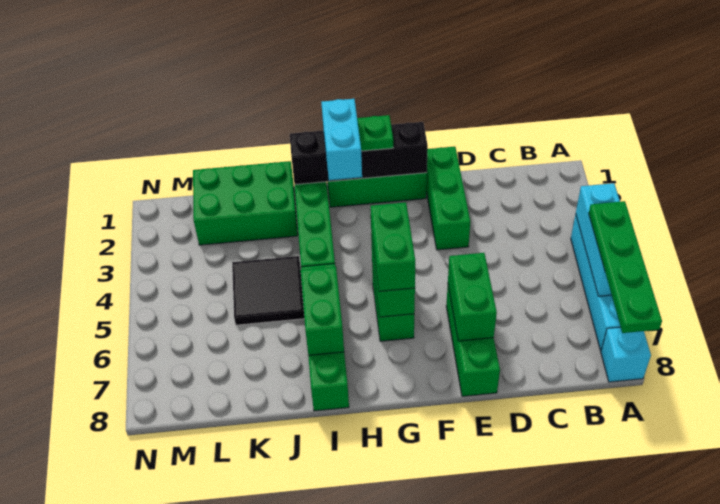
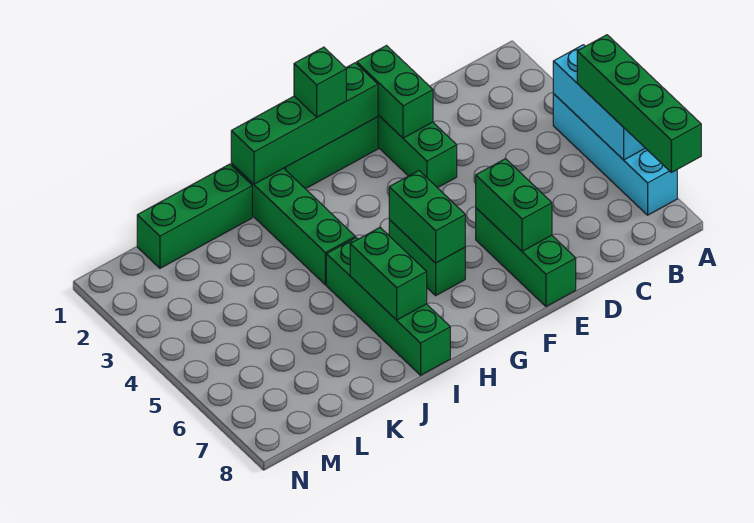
green plate A5:A8 level 3 -> green brick A5:A8 level 3
cyan brick A8 level 1 -> none
black brick F1:I1 level 2 -> green brick F1:I1 level 2
green plate G1 level 3 -> green brick G1 level 3
green brick G5:G6 level 3 -> green brick E1:E2 level 2
cyan brick H1:H2 level 3 -> none
green brick J1:L2 level 1 -> green brick J1:L1 level 1
black tile J4:K5 level 1 -> none

